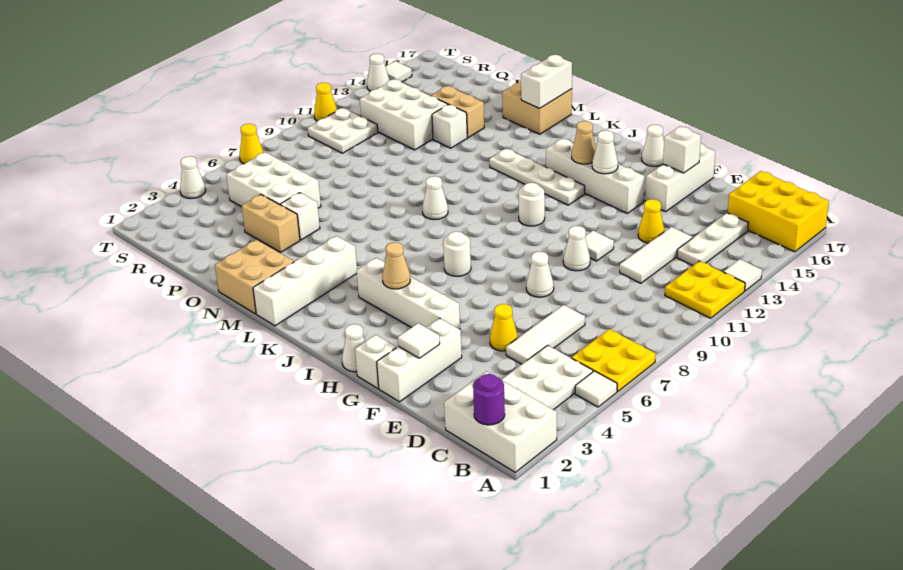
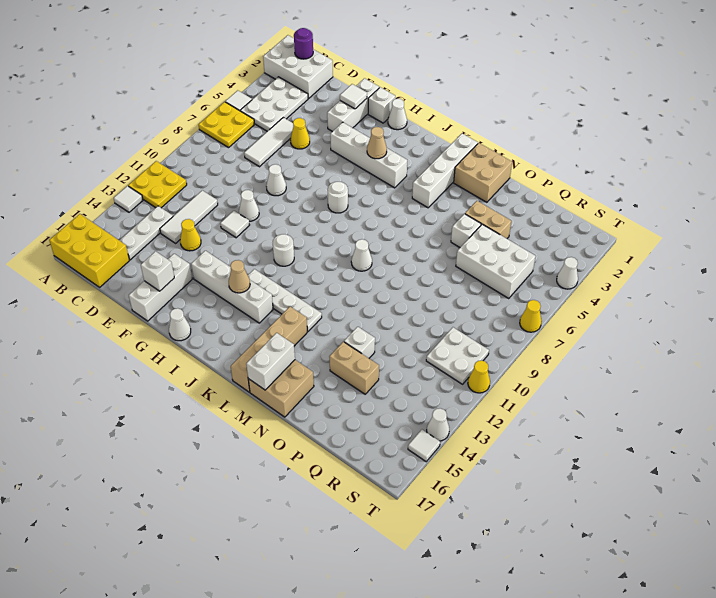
white cone H14 level 2 -> none
none -> tan brick L14:L17 level 1
white brick P12:R13 level 1 -> none

